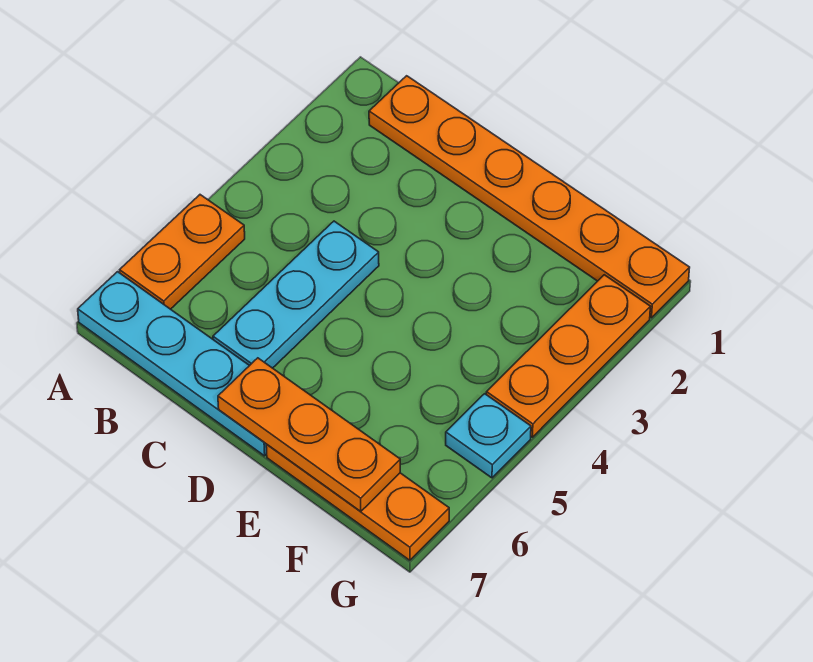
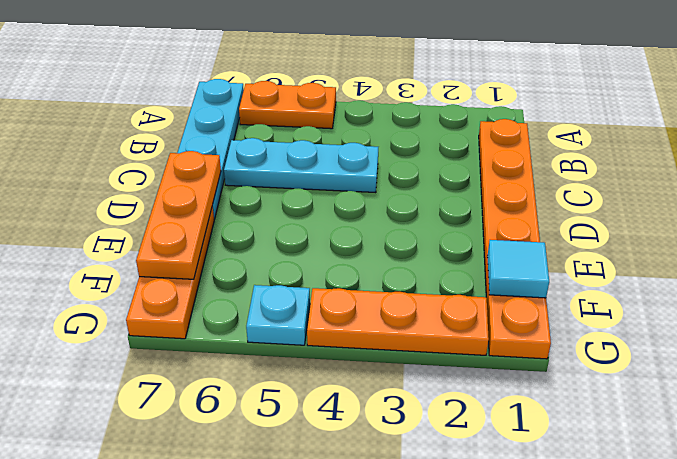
none -> cyan tile F1 level 2

